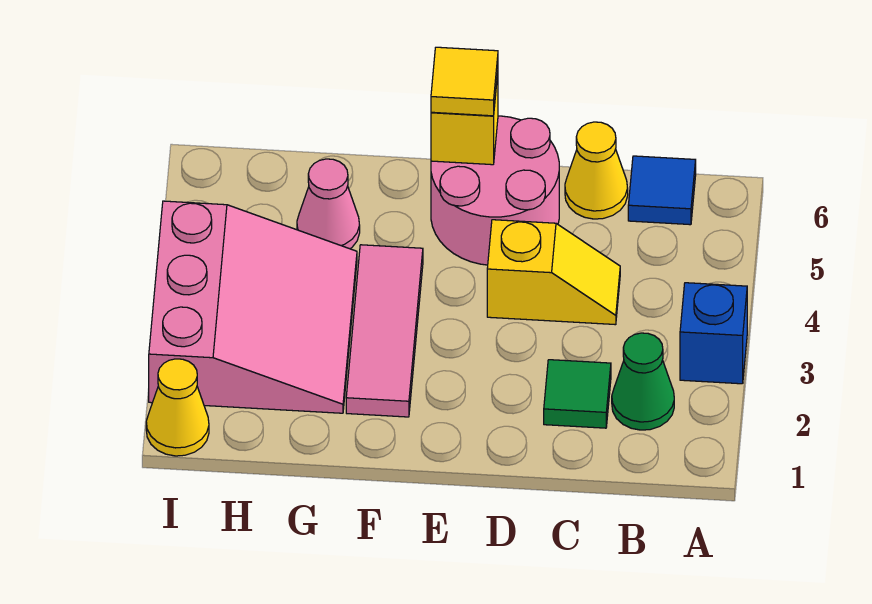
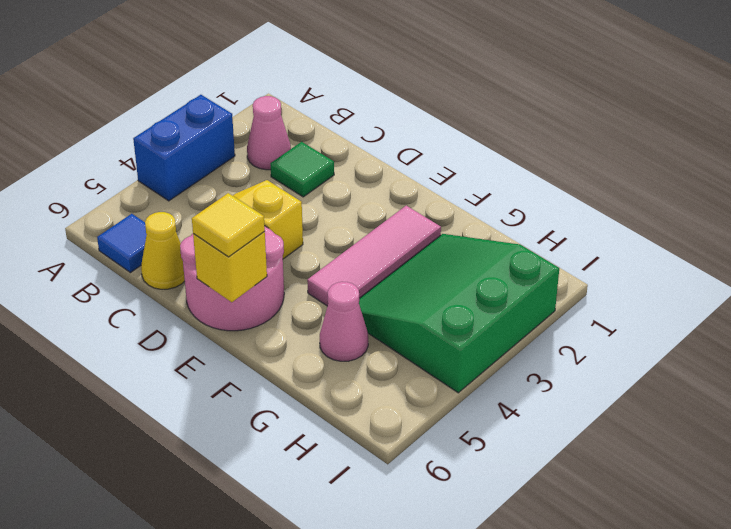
blue brick A3 level 1 -> blue brick A3:A4 level 1
green cone B2 level 1 -> pink cone B2 level 1
pink slope G2:I4 level 1 top I -> green slope G2:I4 level 1 top I
yellow cone I1 level 1 -> none

